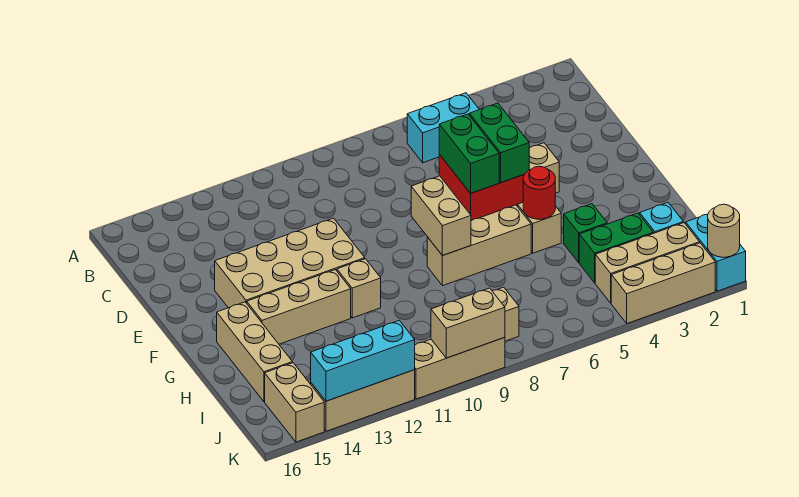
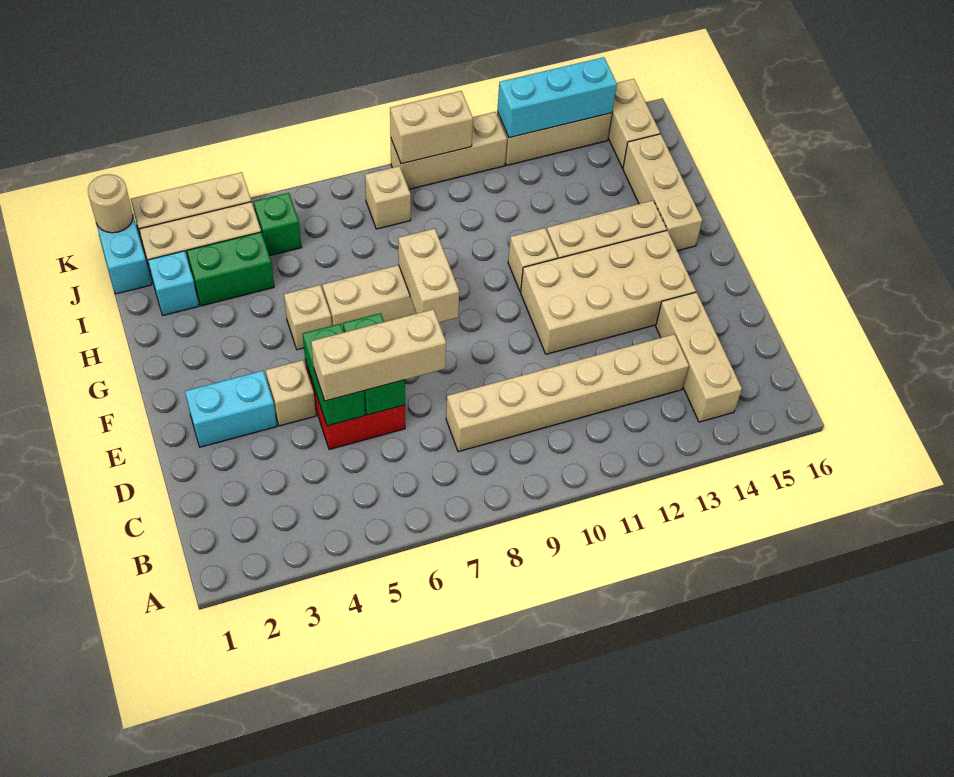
cyan brick B5:B6 level 1 -> cyan brick E2:E3 level 1
none -> tan brick B14:D14 level 1
none -> tan brick C8:C13 level 1
none -> tan brick D5:D7 level 3
red round brick G5 level 2 -> none
green brick H4 level 1 -> green brick J5 level 1

